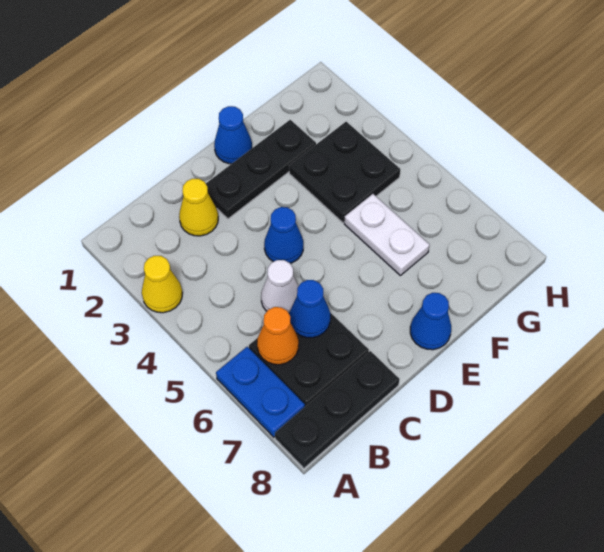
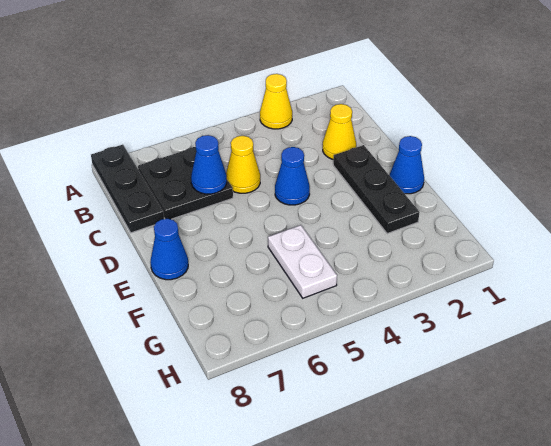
blue plate A6:A7 level 1 -> none
orange cone B6 level 2 -> none
white cone C5 level 1 -> yellow cone C5 level 1
black plate F3:G4 level 1 -> none
white plate F5:F6 level 1 -> white plate F5:G5 level 1

